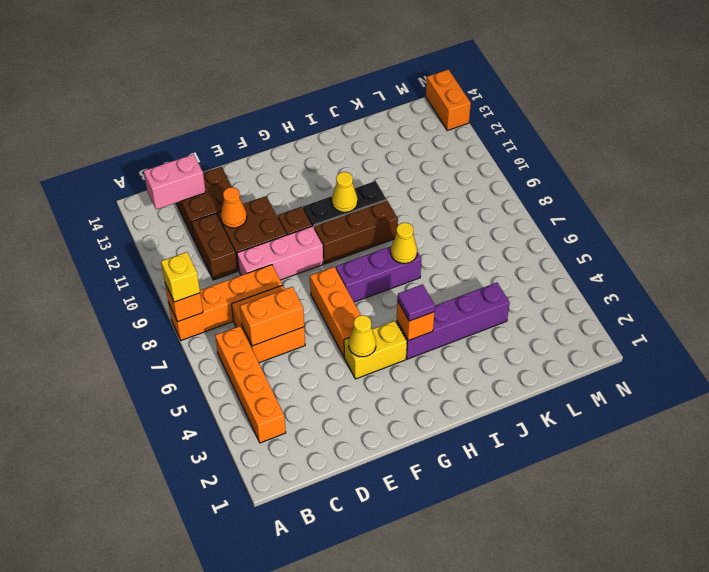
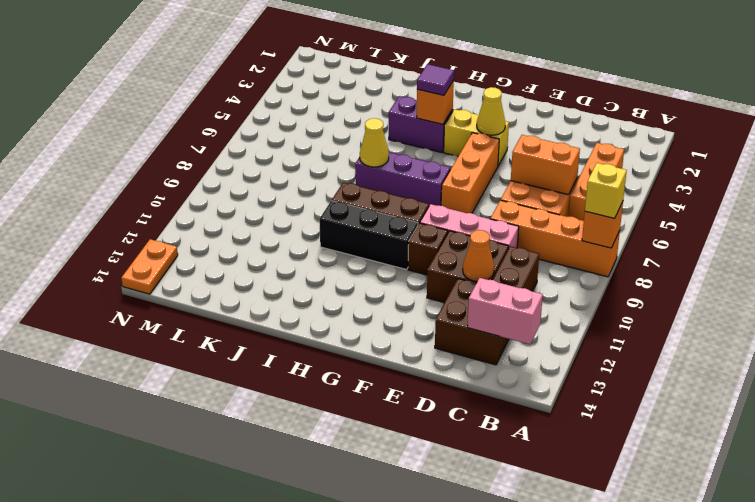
orange brick B3:B6 level 1 -> orange brick B4:B6 level 1
purple brick H4:K4 level 1 -> purple brick H4:I4 level 1
yellow cone H10 level 2 -> none
orange brick N13:N14 level 1 -> orange plate N13:N14 level 1

